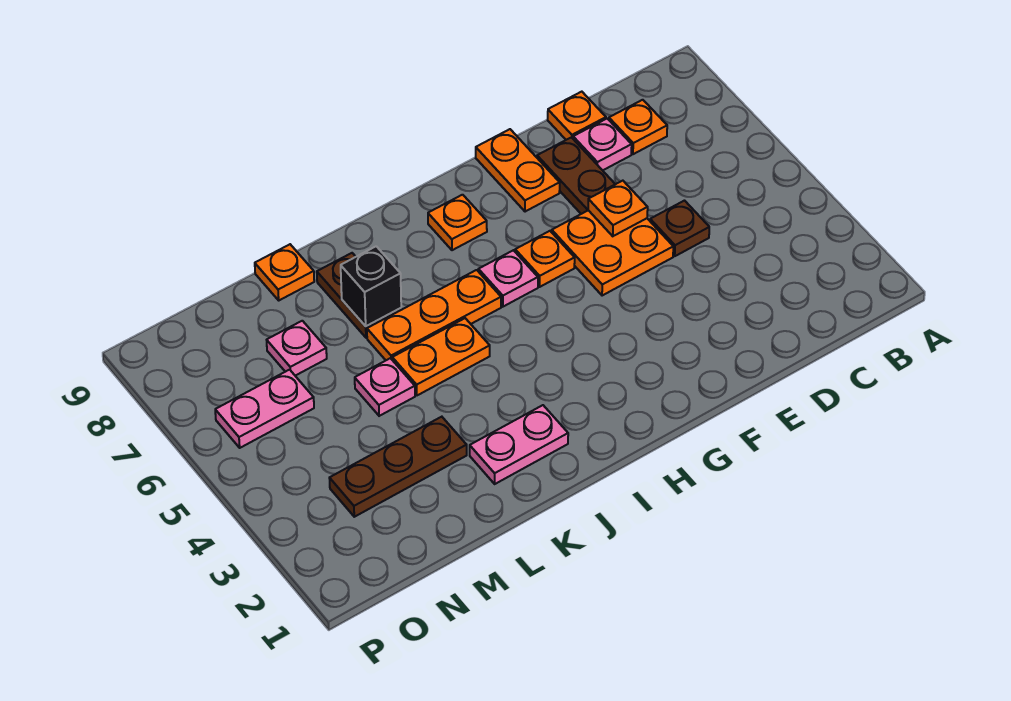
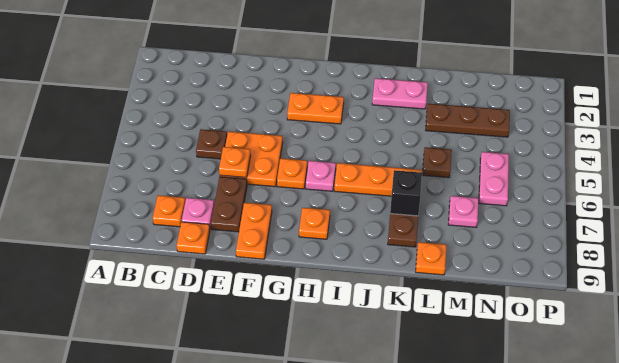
orange plate J5:K5 level 1 -> orange plate G3:H3 level 1
pink plate L5 level 1 -> brown plate L5 level 1
pink plate N6:O6 level 1 -> pink plate N5:N6 level 1

